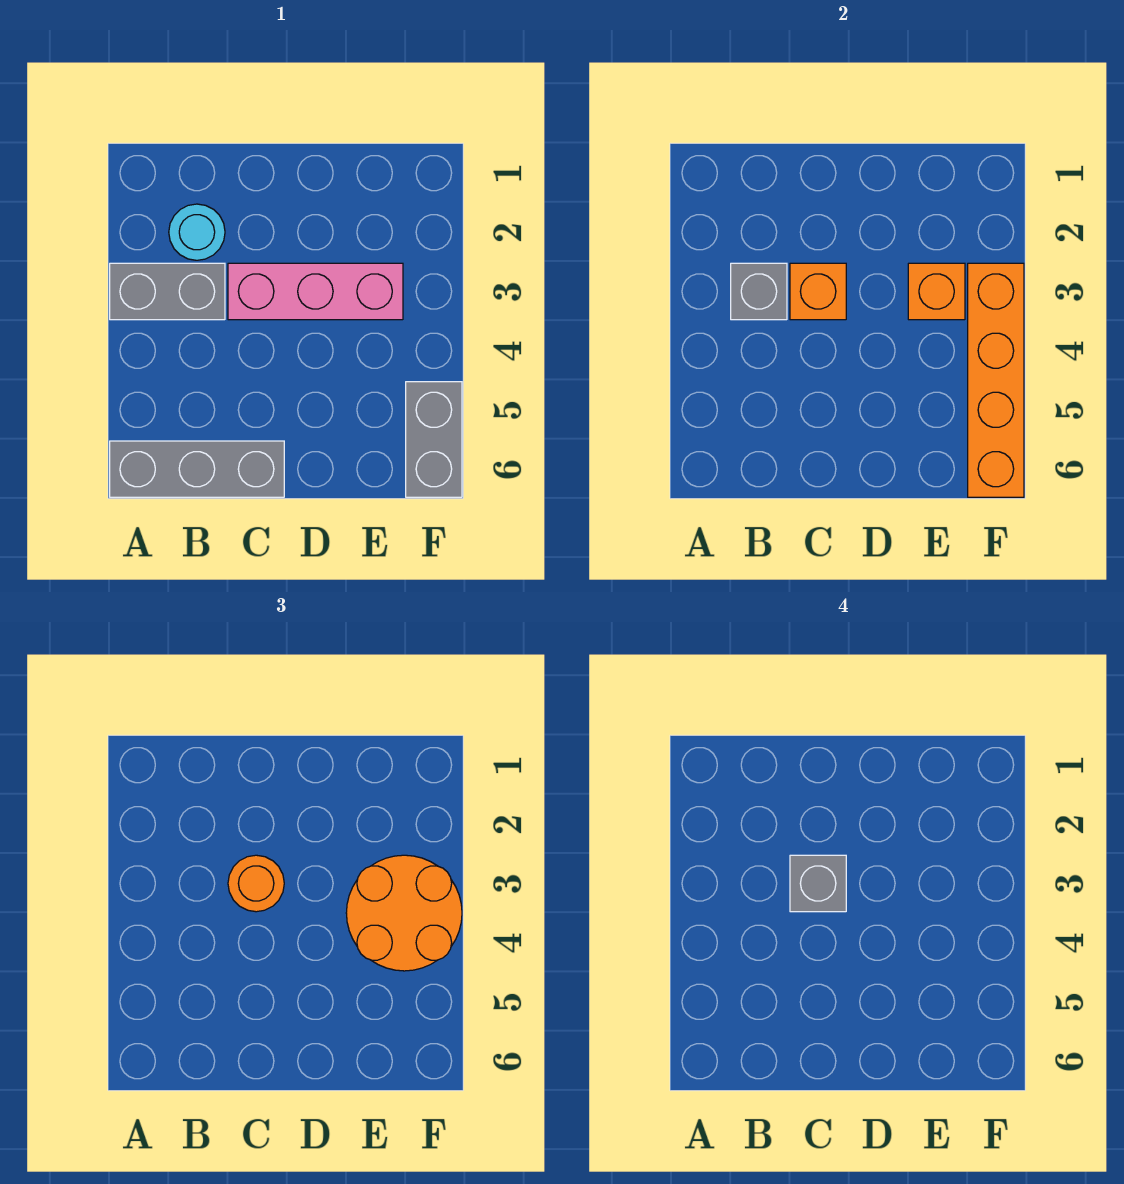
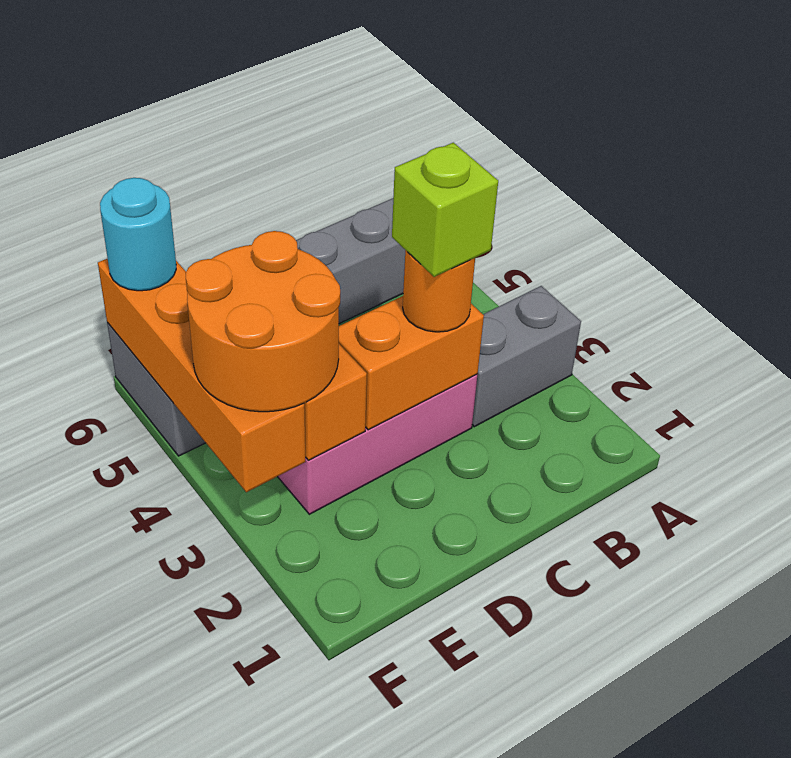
cyan round brick B2 level 1 -> cyan round brick F6 level 3
grey brick B3 level 2 -> none
orange brick C3 level 2 -> orange brick C3:D3 level 2
grey brick C3 level 4 -> lime brick C3 level 4

